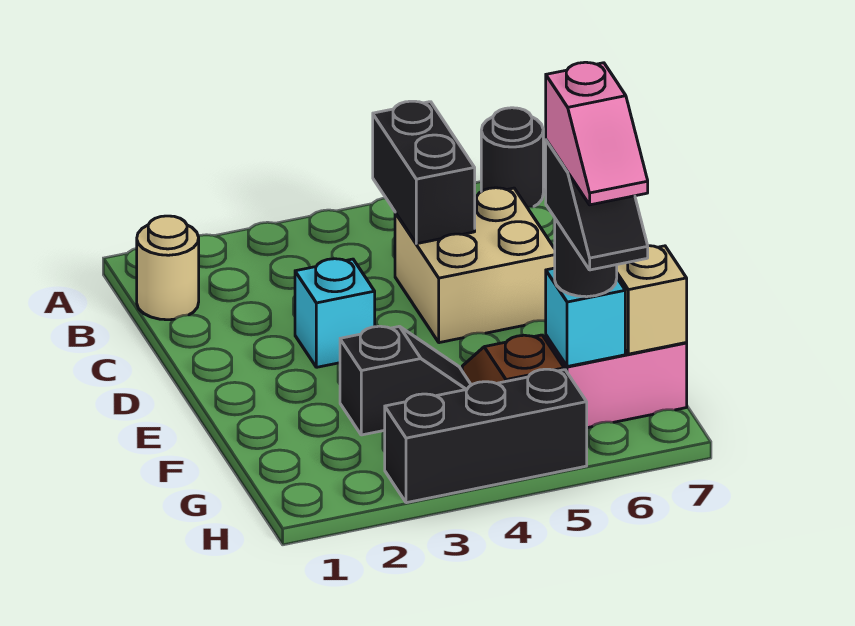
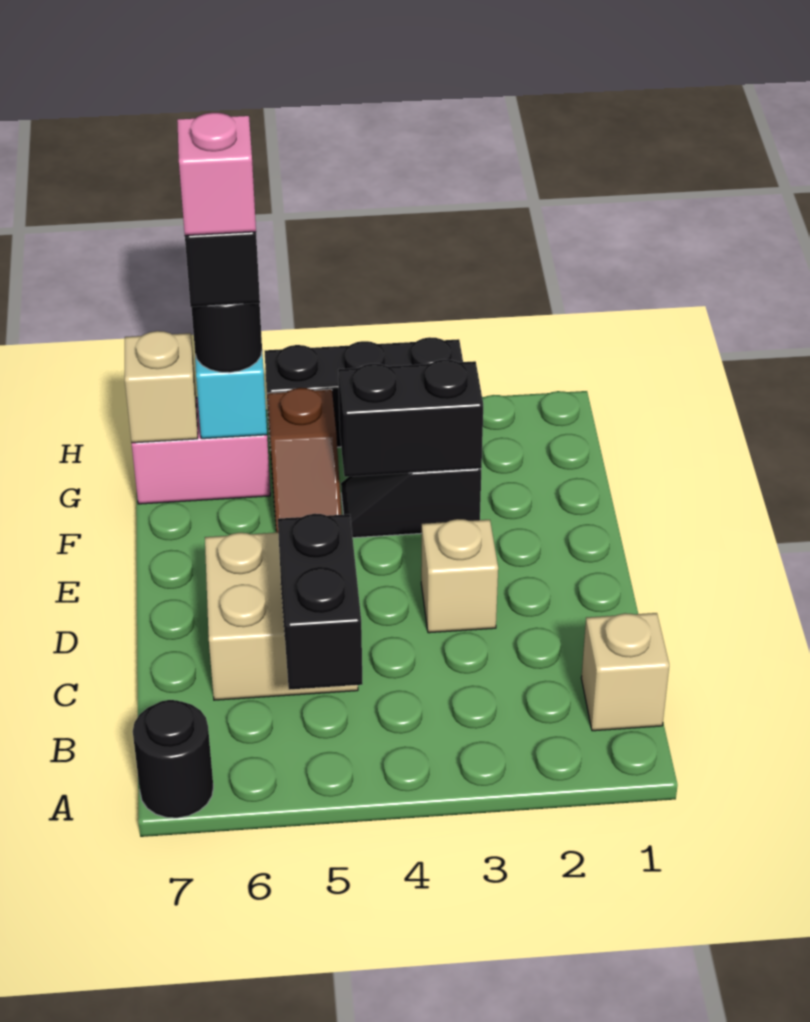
tan round brick B1 level 1 -> tan brick B1 level 1
cyan brick D3 level 1 -> tan brick D3 level 1
none -> black brick F3:F4 level 2

